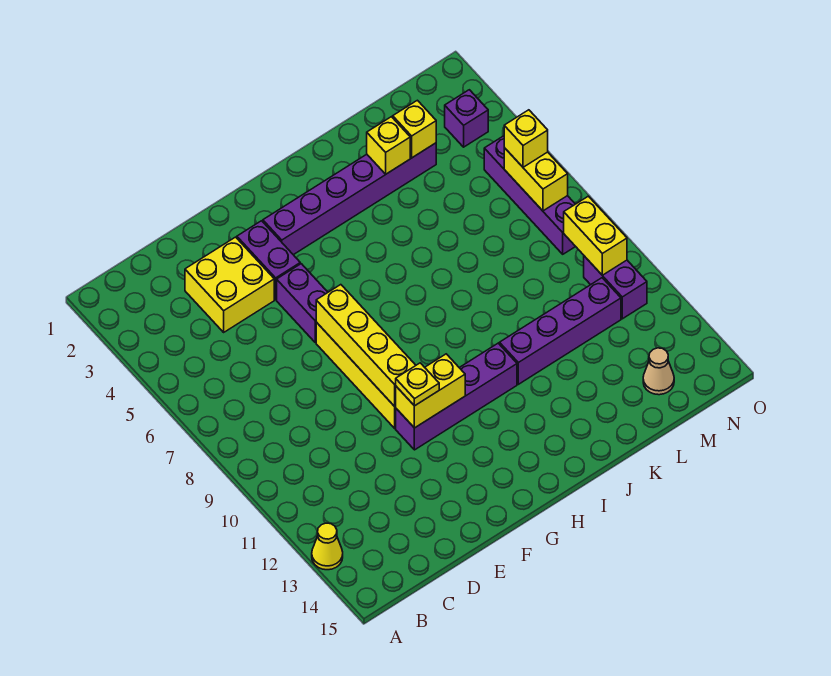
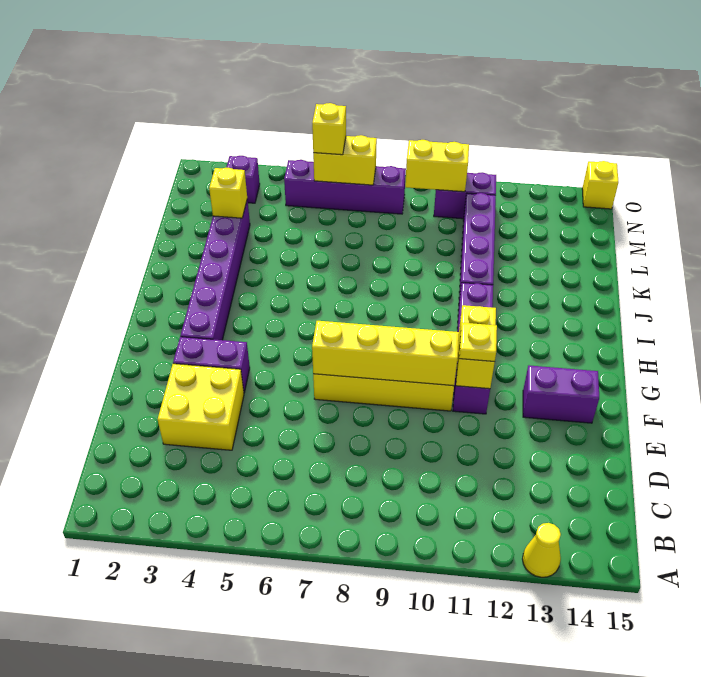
purple brick F5:F6 level 1 -> purple brick F13:F14 level 1
yellow brick K3 level 2 -> yellow brick O15 level 1
tan cone M14 level 1 -> none

